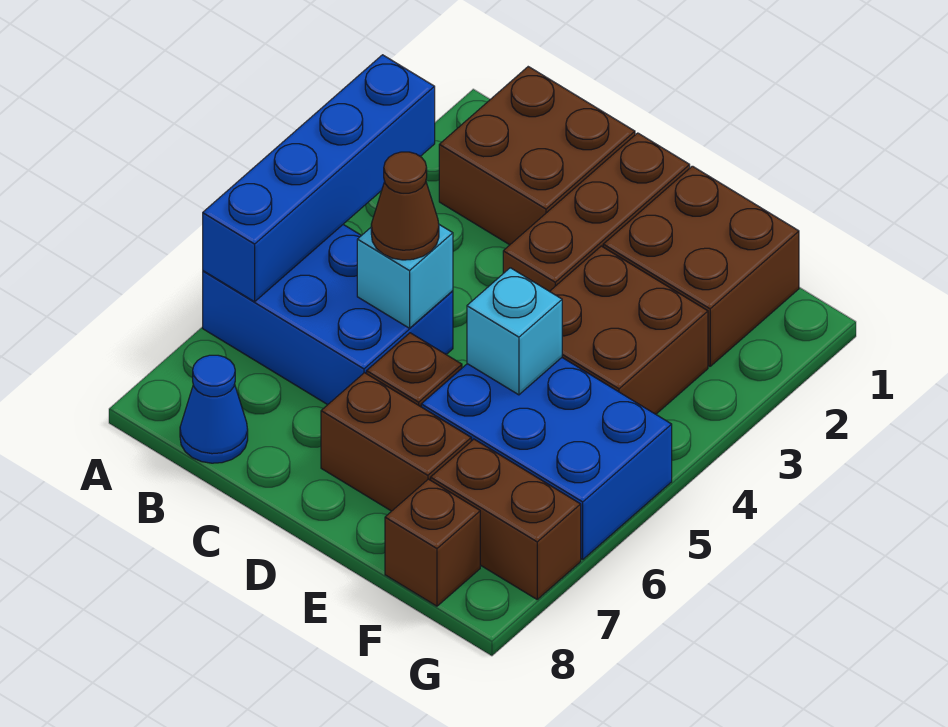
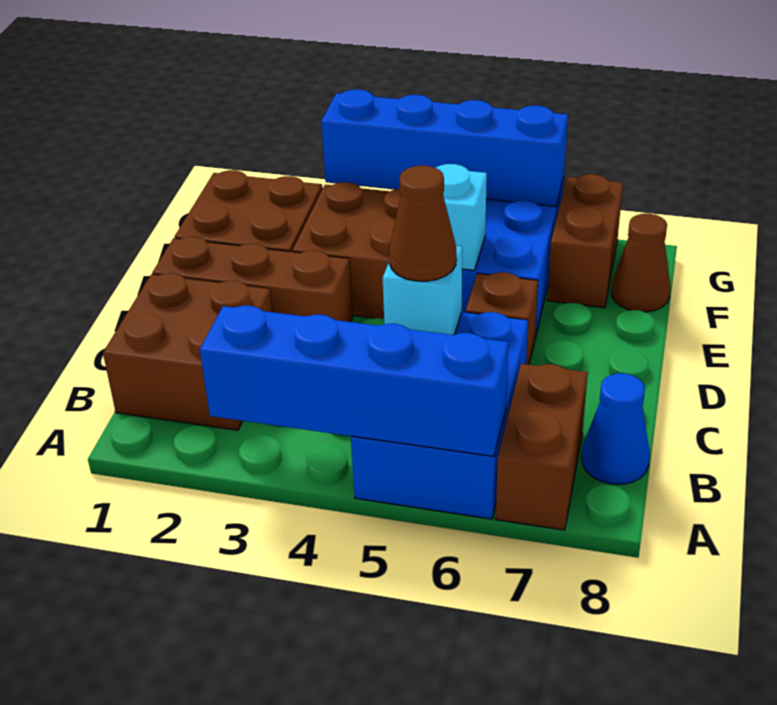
brown brick D7:E7 level 1 -> brown brick A7:B7 level 1
brown brick F8 level 1 -> brown cone F8 level 1
none -> blue brick G3:G6 level 2

